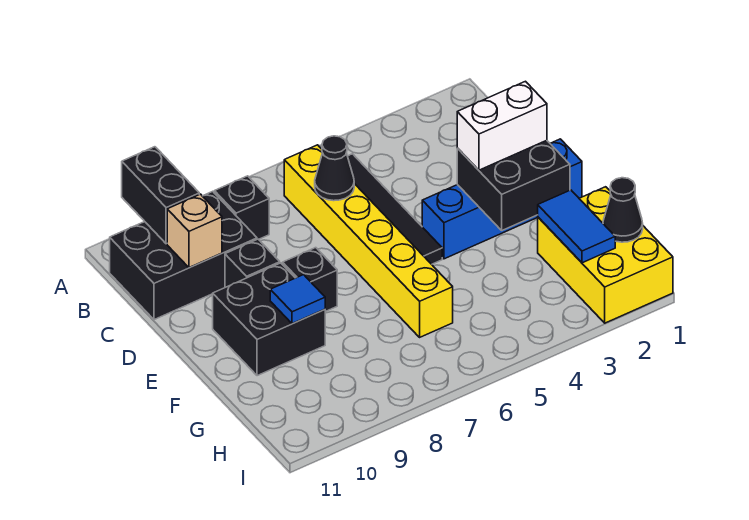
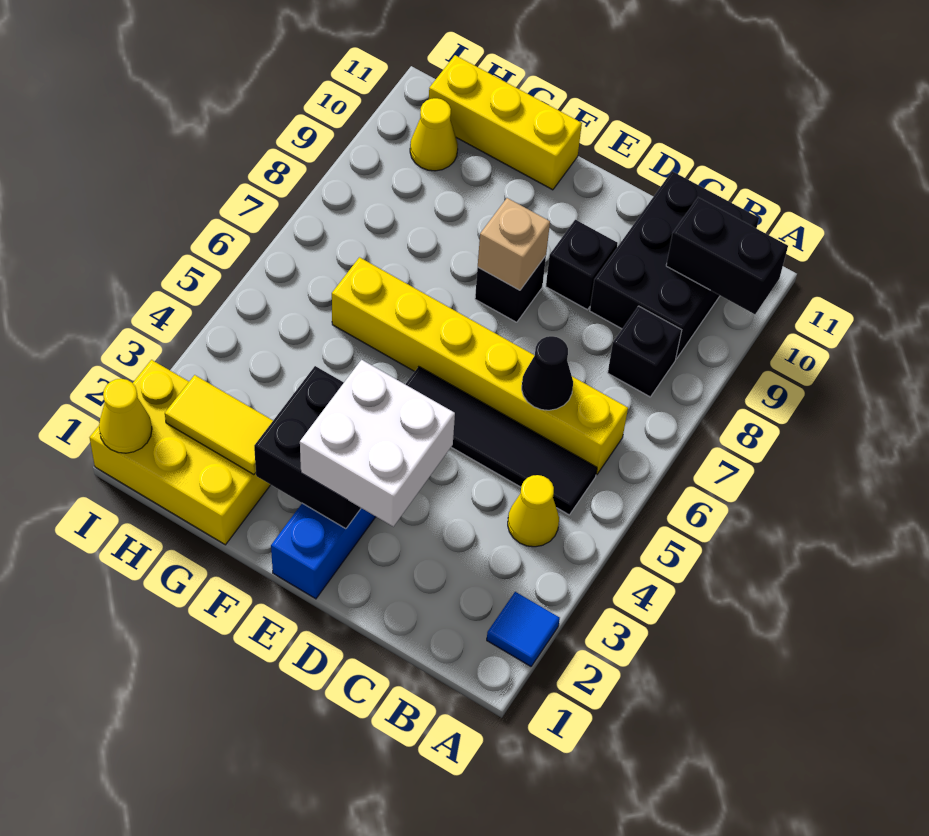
none -> yellow cone B4 level 1
tan brick C10 level 2 -> tan brick E8 level 2
white brick E2:E3 level 3 -> white brick D2:E3 level 3
black brick E9:F10 level 1 -> none
blue tile F9 level 2 -> blue tile A2 level 1
none -> yellow brick F11:H11 level 1
blue tile G2:H2 level 2 -> yellow tile G2:H2 level 2
black cone H1 level 2 -> none
none -> yellow cone H10 level 1
none -> yellow cone I1 level 2

